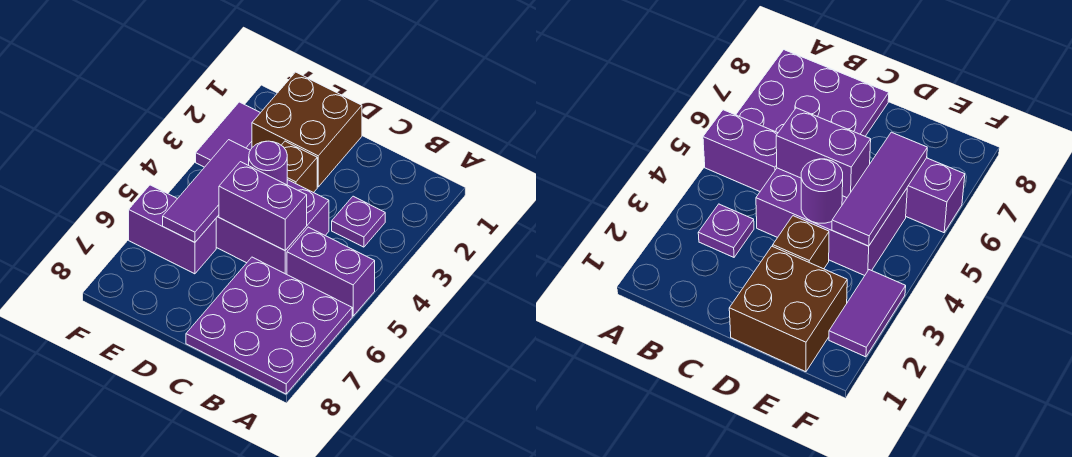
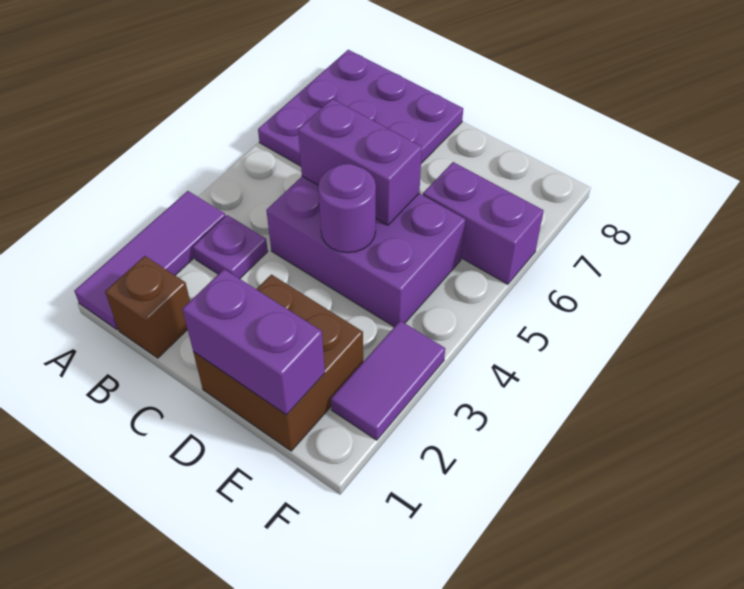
purple brick A5:B5 level 1 -> purple brick D1:E1 level 2
brown brick D3 level 1 -> brown brick B1 level 1
purple tile E4:E6 level 2 -> purple tile A1:A3 level 1

